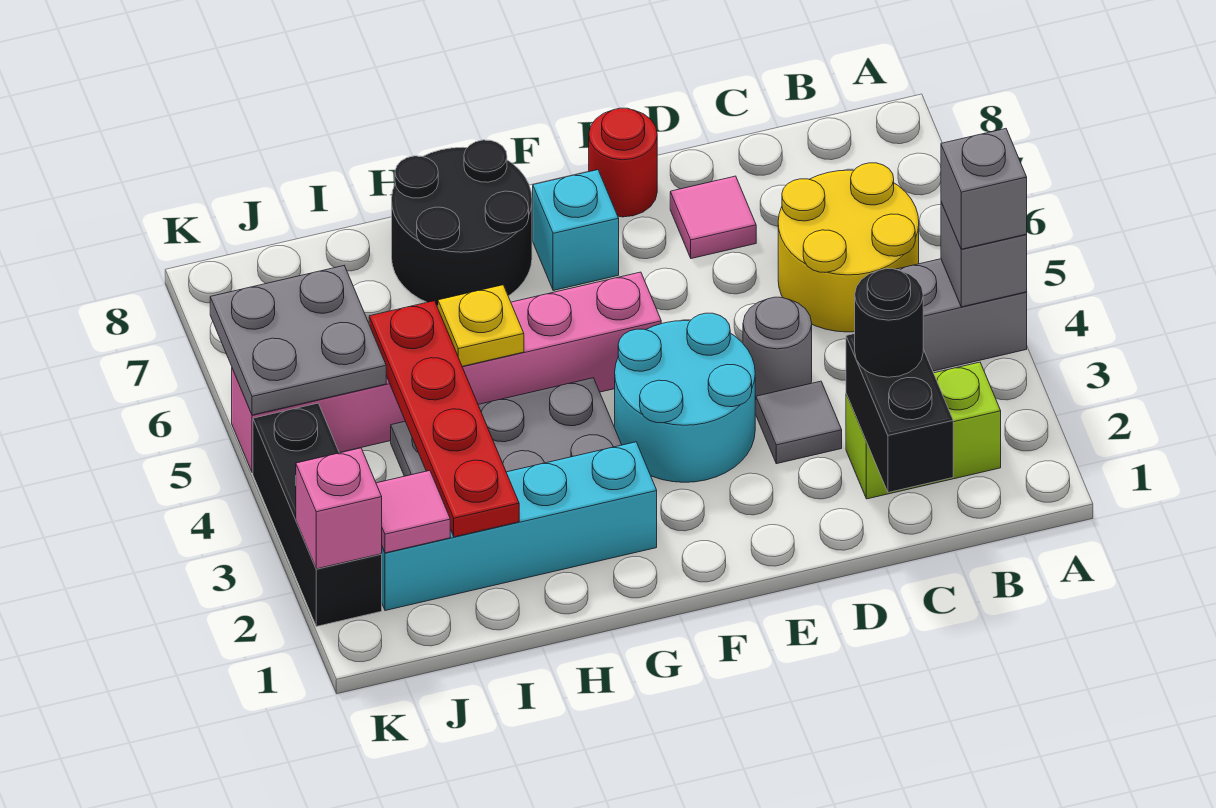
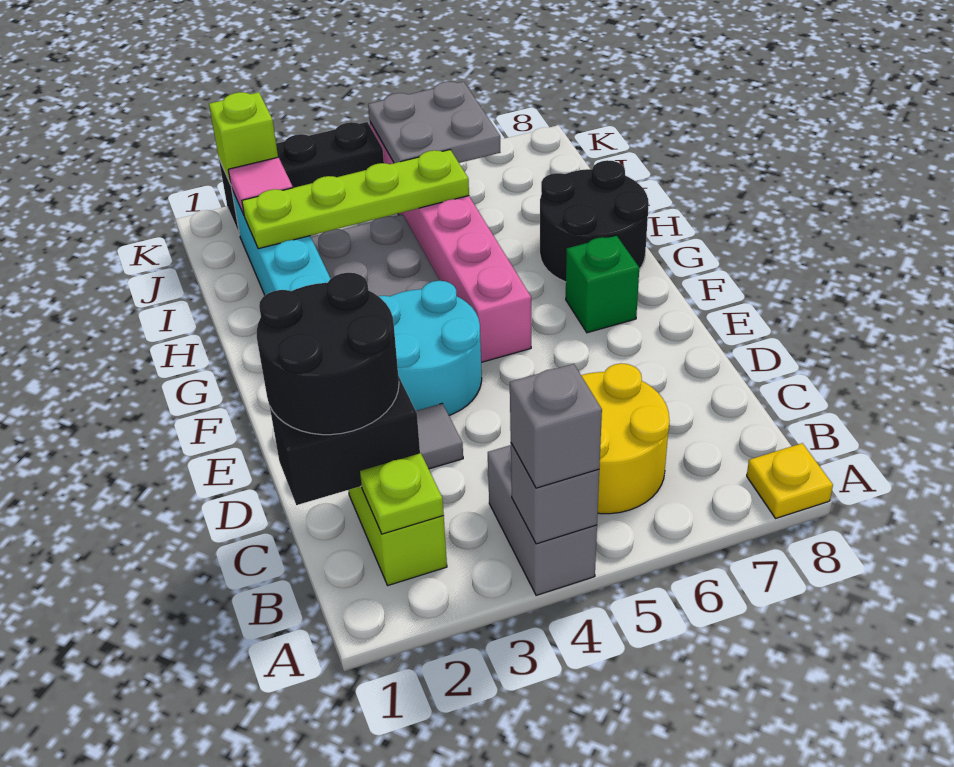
none -> lime plate B2 level 2
black round brick C2 level 3 -> black round brick C1:D2 level 3
grey round brick D4 level 1 -> none
pink tile D7 level 1 -> none
red round brick E8 level 1 -> none
cyan brick F7 level 1 -> green brick F7 level 1
yellow plate H5 level 2 -> yellow plate A8 level 1
red plate I2:I5 level 2 -> lime plate I2:I5 level 2
pink brick K2 level 2 -> lime brick K2 level 2

